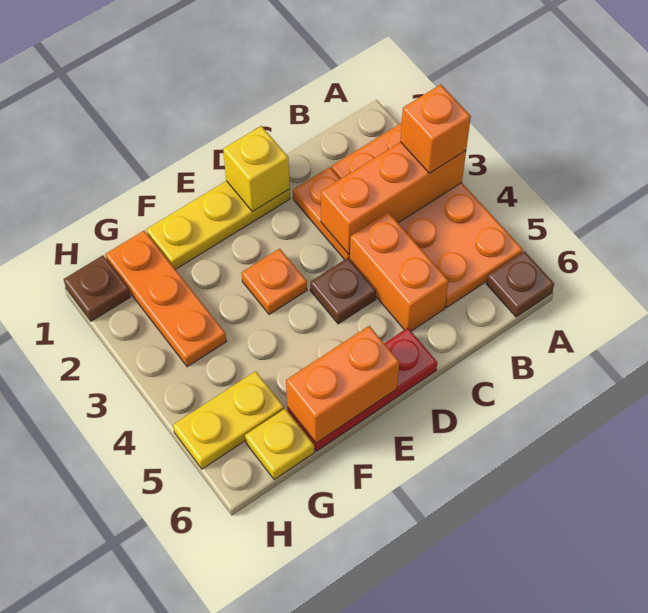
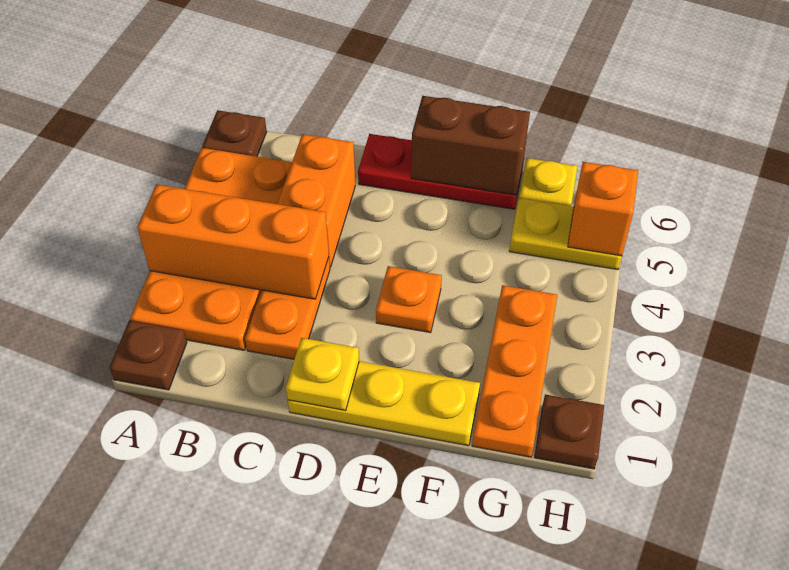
orange brick A3 level 3 -> orange brick H5 level 2
yellow brick D1 level 2 -> yellow plate D1 level 2
brown plate D4 level 1 -> brown plate A1 level 1
orange brick E6:F6 level 2 -> brown brick E6:F6 level 2

